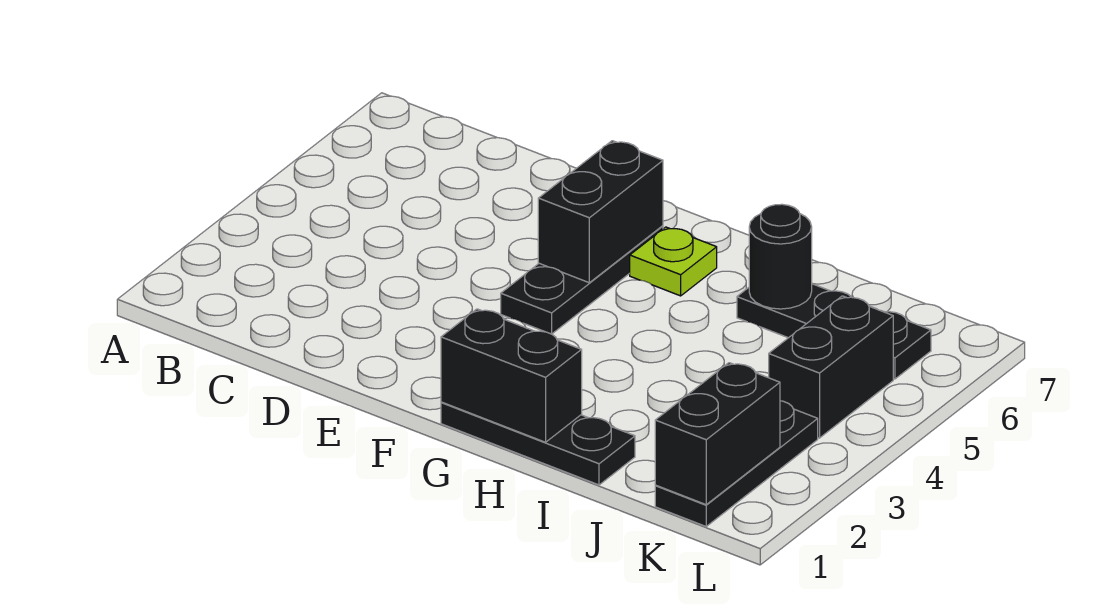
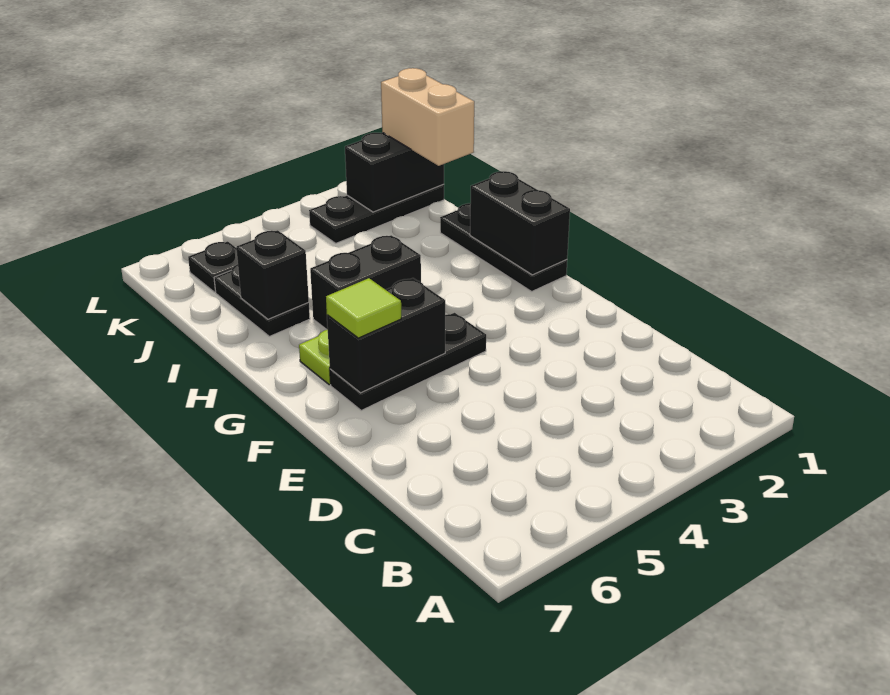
none -> lime tile F6 level 3
black round brick I6 level 2 -> black brick I6 level 2
none -> tan brick J1:K1 level 3
black brick K4:K5 level 1 -> black brick H4:H5 level 1

